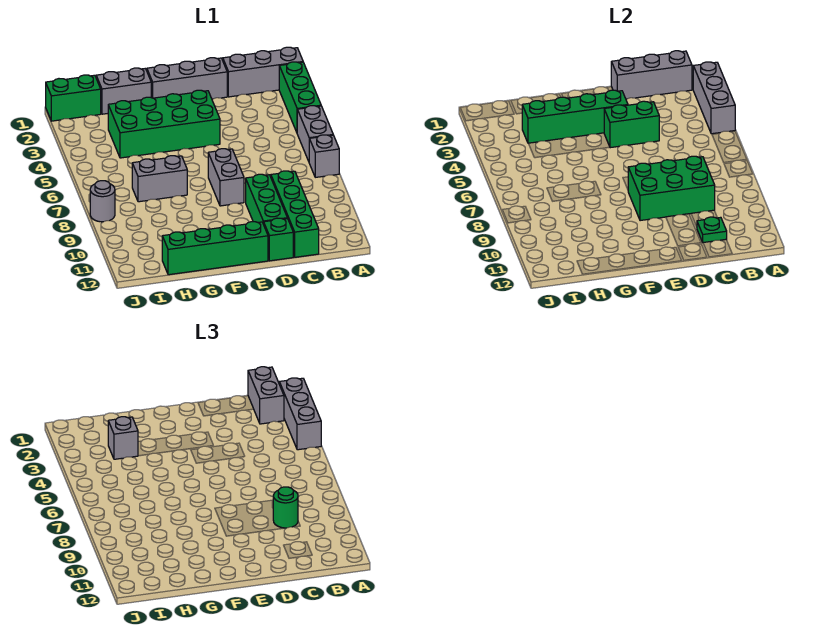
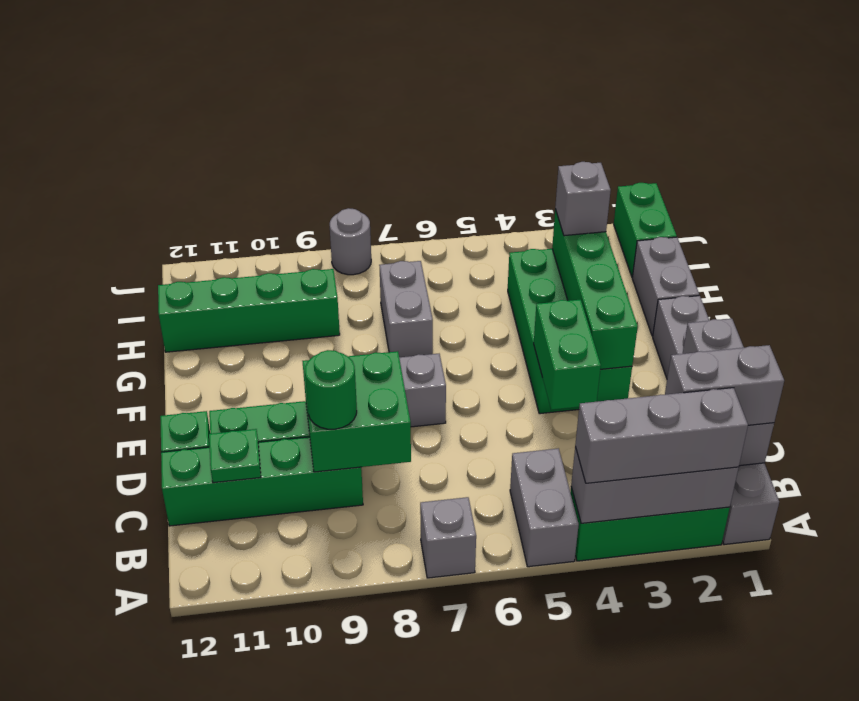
grey brick A5:A6 level 1 -> grey brick A5:B5 level 1
green brick C8:E9 level 2 -> green brick C8:D9 level 2
green brick E12:H12 level 1 -> green brick H9:H12 level 1

